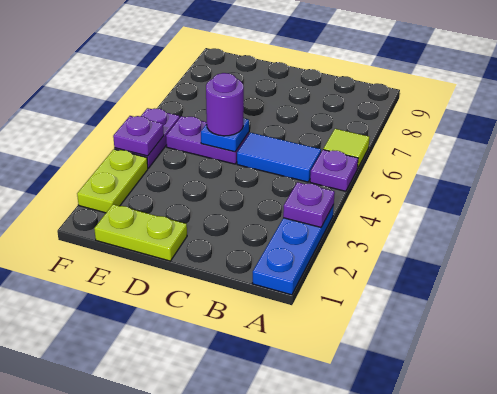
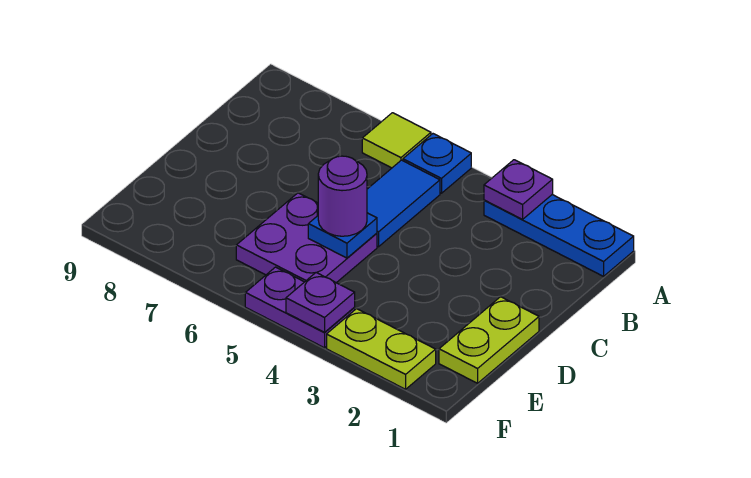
purple plate A5 level 1 -> blue plate A5 level 1
purple plate D5:E5 level 1 -> purple plate D5:E6 level 1

